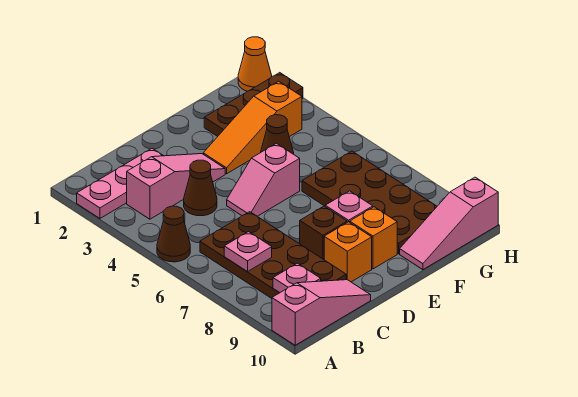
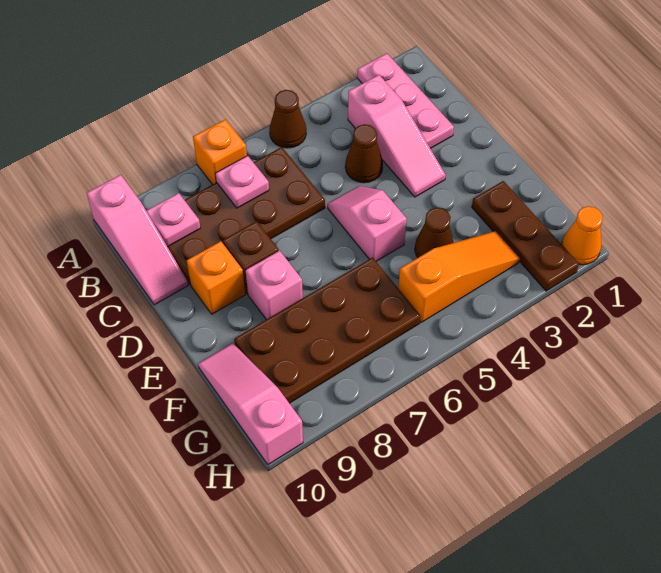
orange slope E3:G3 level 1 top G -> orange slope G3:G5 level 1 top 5
orange brick E9 level 1 -> orange brick A7 level 1

